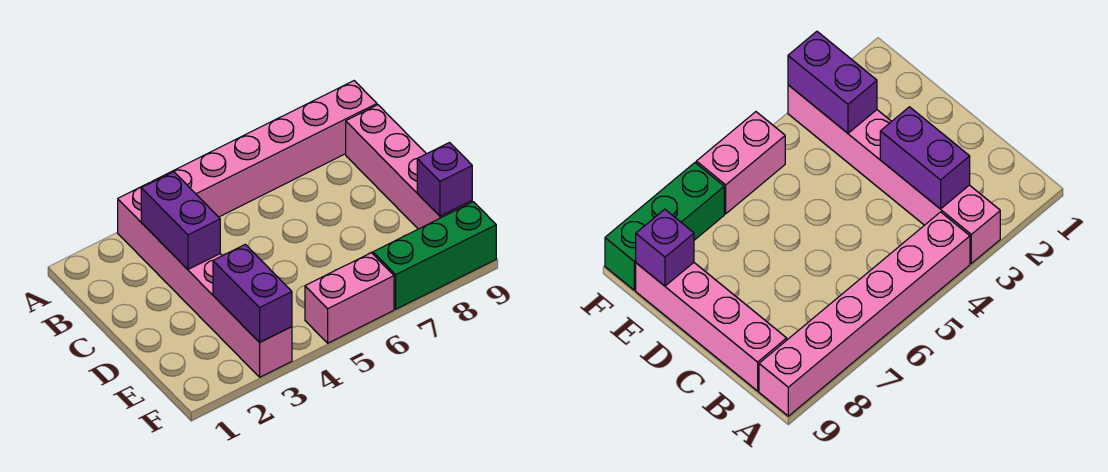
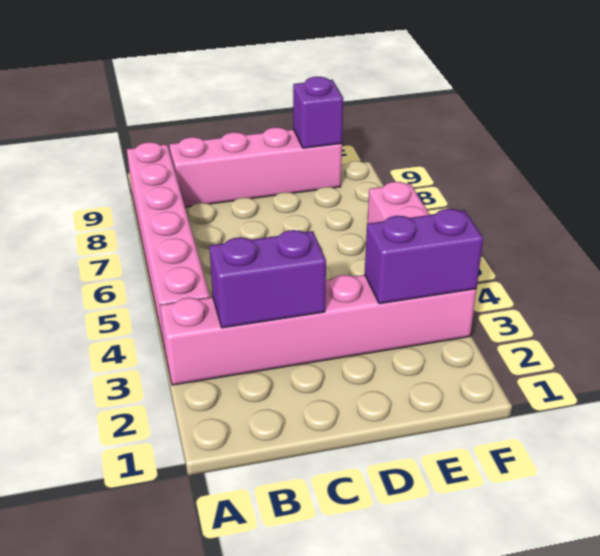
green brick F7:F9 level 1 -> none

